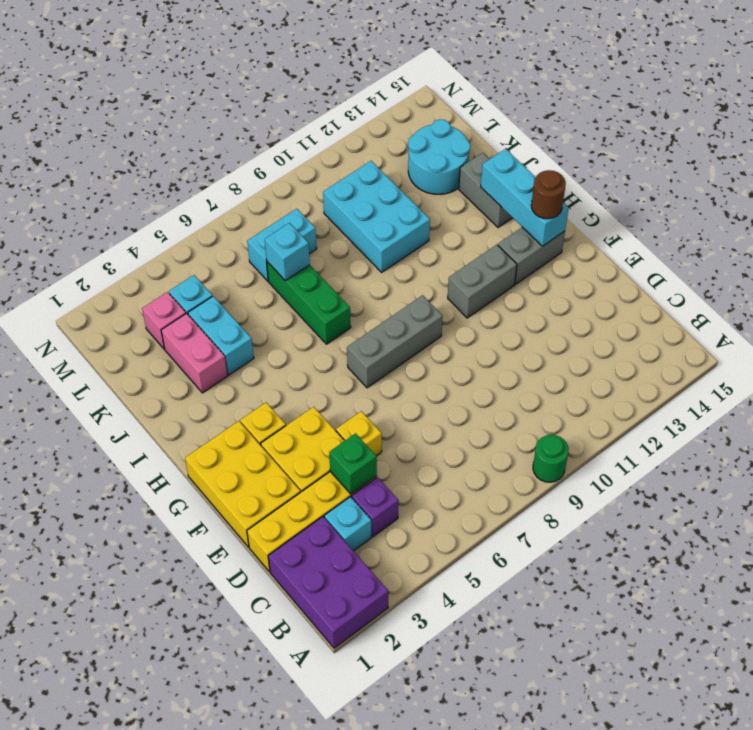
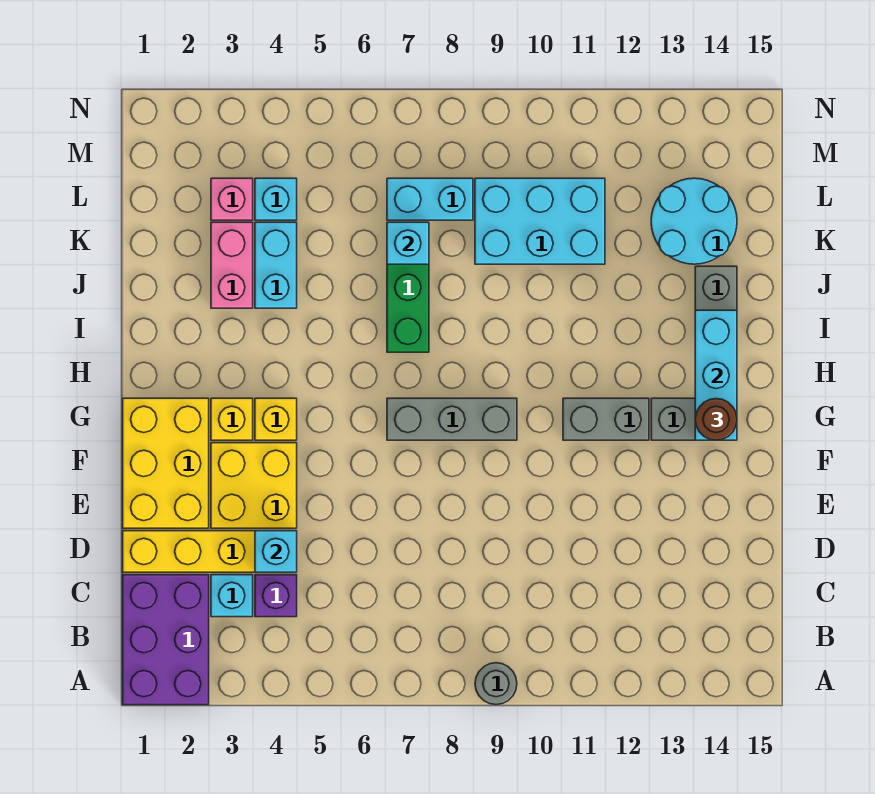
green round brick A9 level 1 -> grey round brick A9 level 1
green brick D4 level 2 -> cyan brick D4 level 2
yellow brick E5 level 1 -> yellow brick G4 level 1
cyan brick J10:L11 level 1 -> cyan brick K9:L11 level 1

